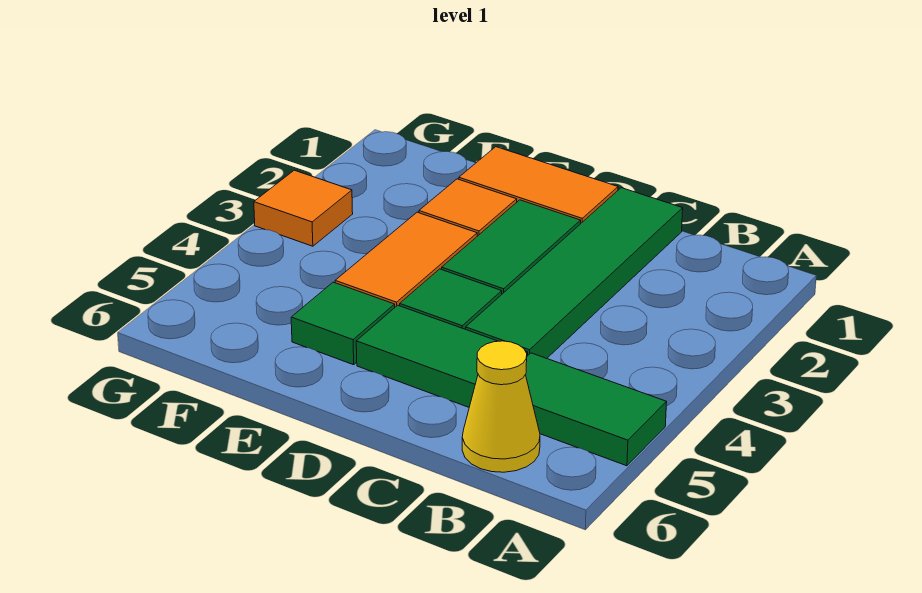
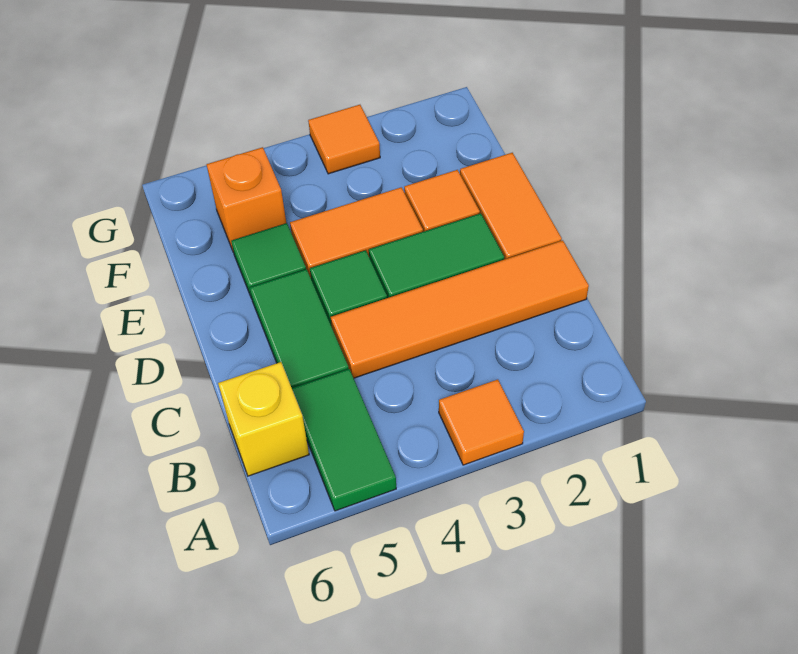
none -> orange tile A3 level 1
yellow cone B6 level 1 -> yellow brick B6 level 1
green tile C1:C4 level 1 -> orange tile C1:C4 level 1
none -> orange brick F5 level 1

